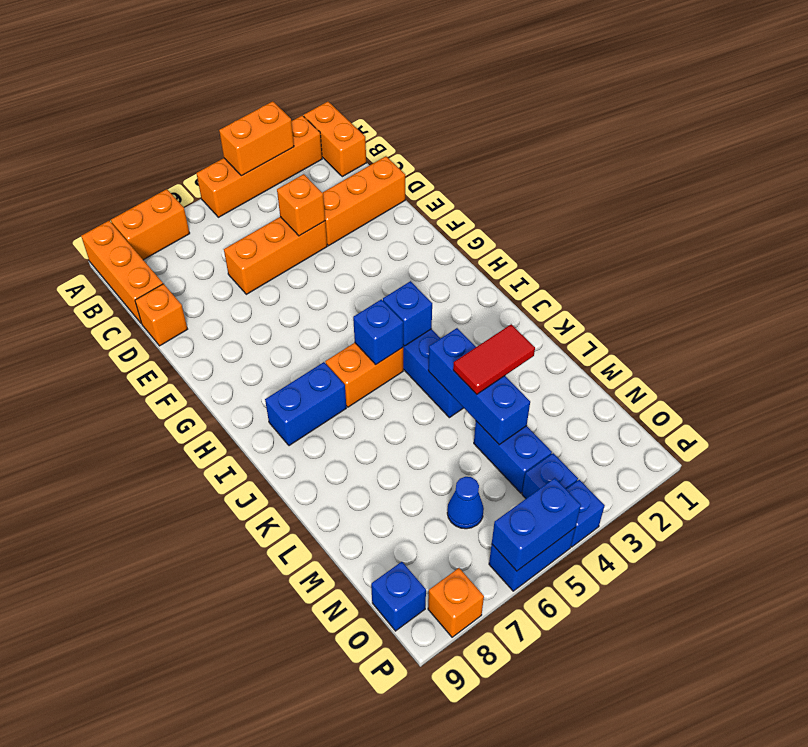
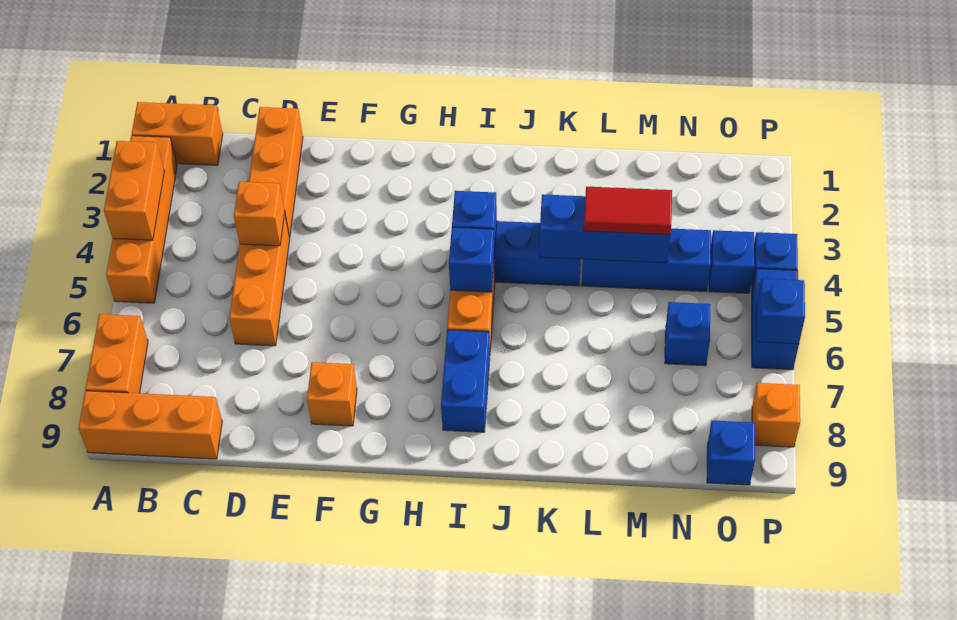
orange brick D9 level 1 -> orange brick F8 level 1
red tile L3:L4 level 3 -> red tile L4:M4 level 3
blue brick M4:N4 level 1 -> blue brick L4:N4 level 1
blue cone N6 level 1 -> blue brick N6 level 1
blue brick P5:P6 level 2 -> blue brick P6 level 2

